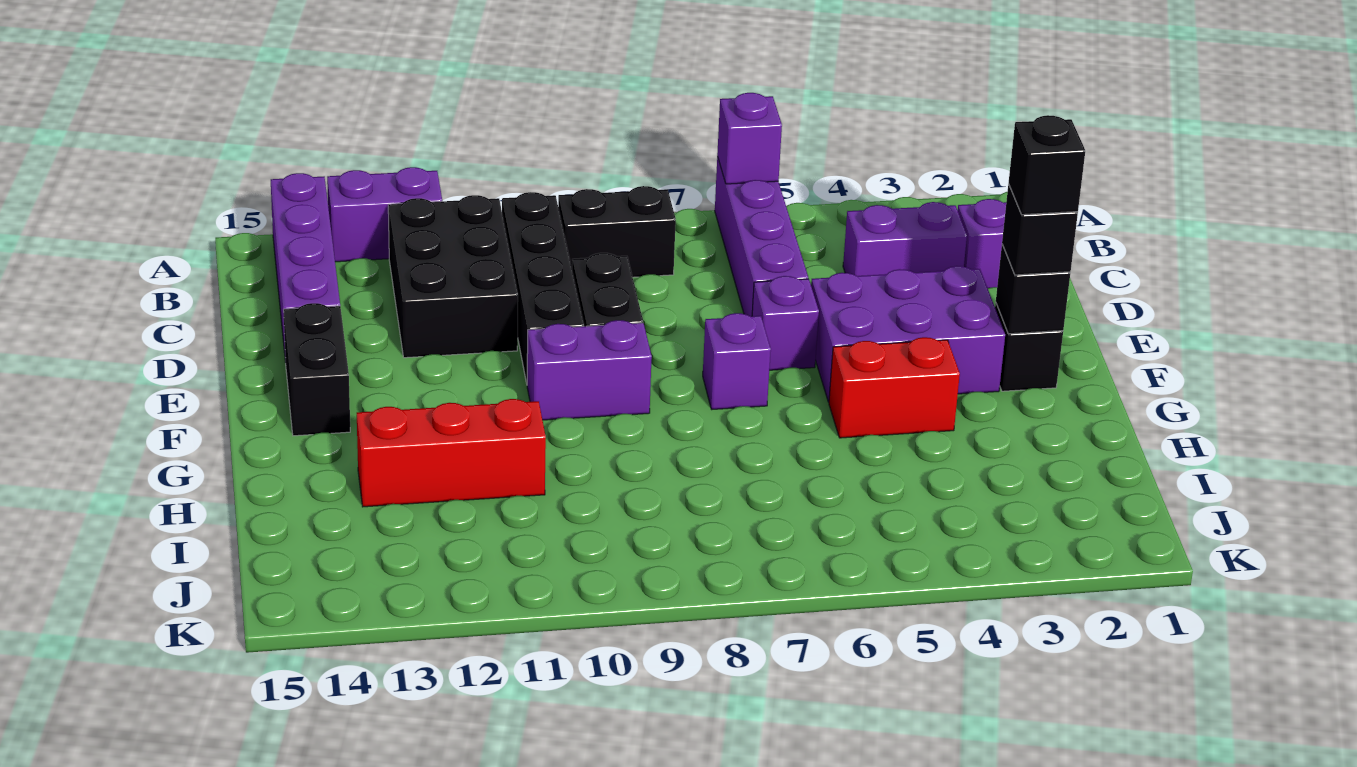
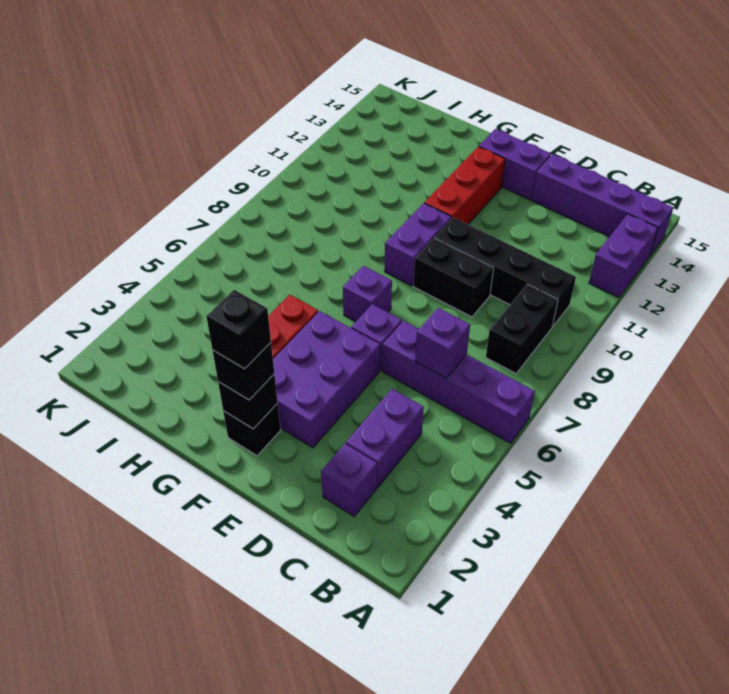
purple brick A6 level 2 -> purple brick C6 level 2
black brick B11:D12 level 1 -> none
black brick E14:F14 level 1 -> purple brick E14:F14 level 1
red brick H11:H13 level 1 -> red brick F11:F13 level 1

